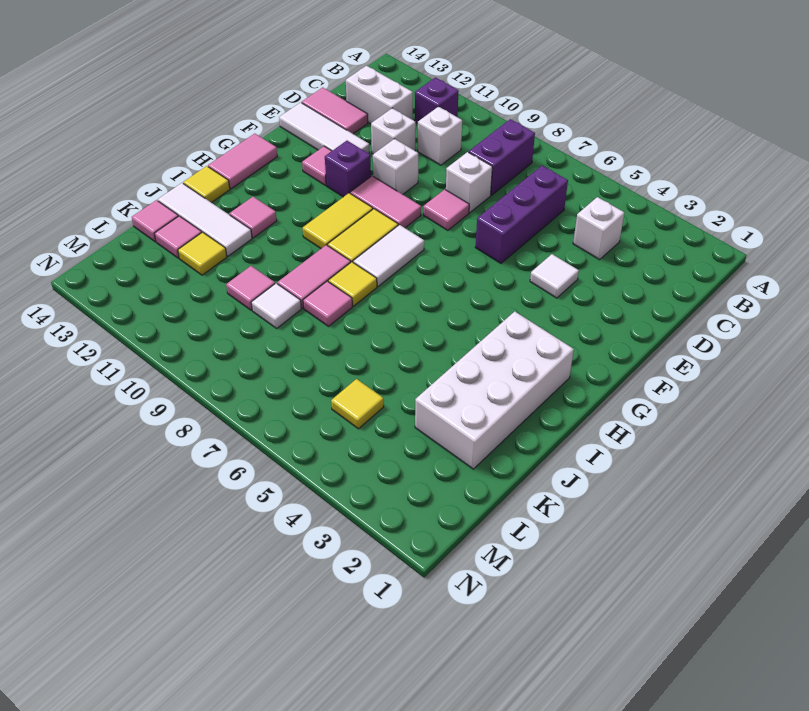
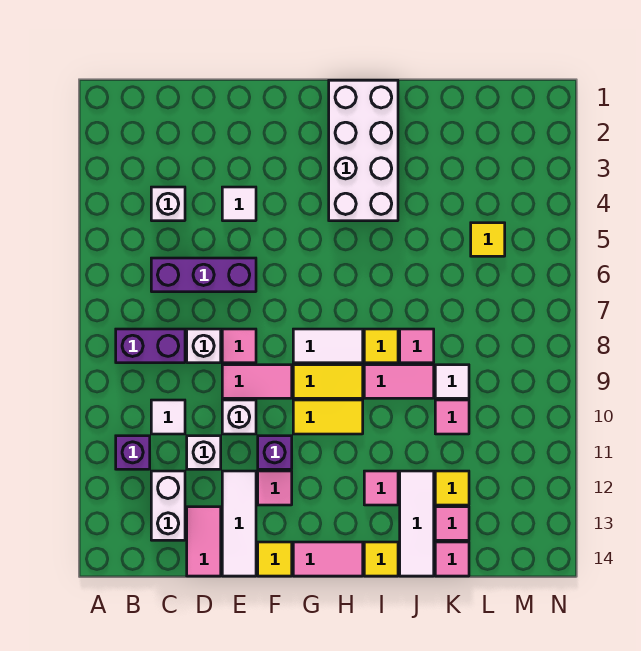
white brick C10 level 1 -> white tile C10 level 1
pink tile F9:F10 level 1 -> pink tile E9:F9 level 1
none -> yellow tile F14 level 1
white brick H2:K3 level 1 -> white brick H1:I4 level 1

